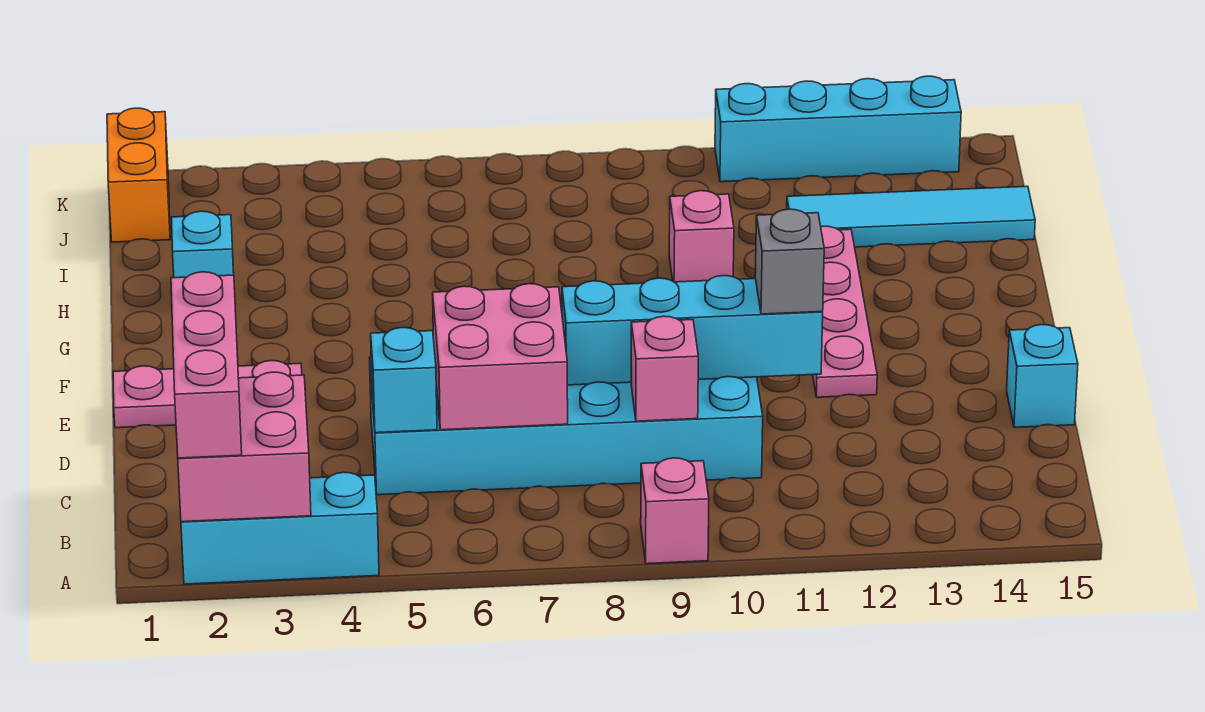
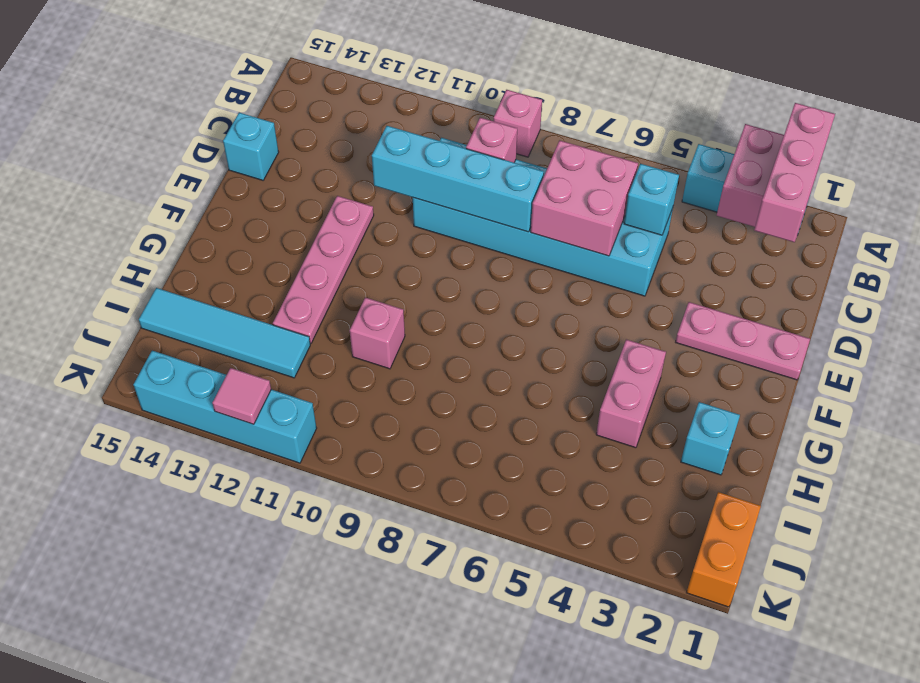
grey brick D11 level 3 -> none
none -> pink brick G4:H4 level 1
none -> pink tile K12 level 2

